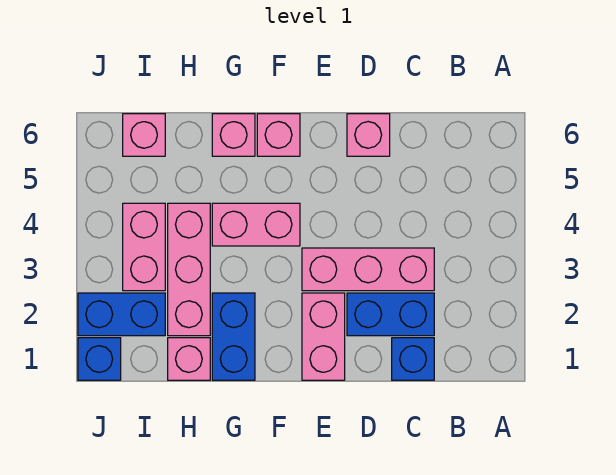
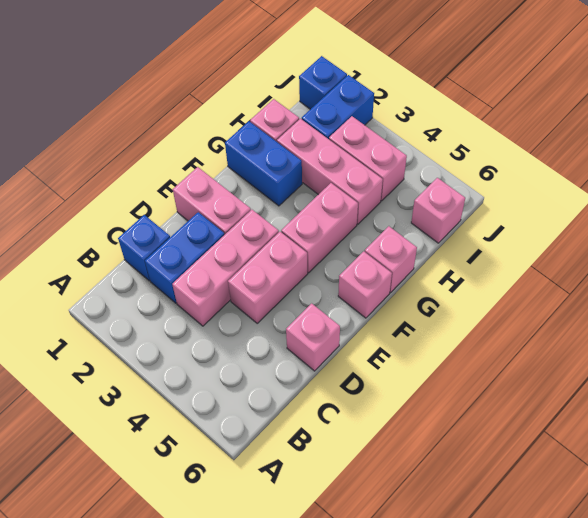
none -> pink brick D4:E4 level 1

